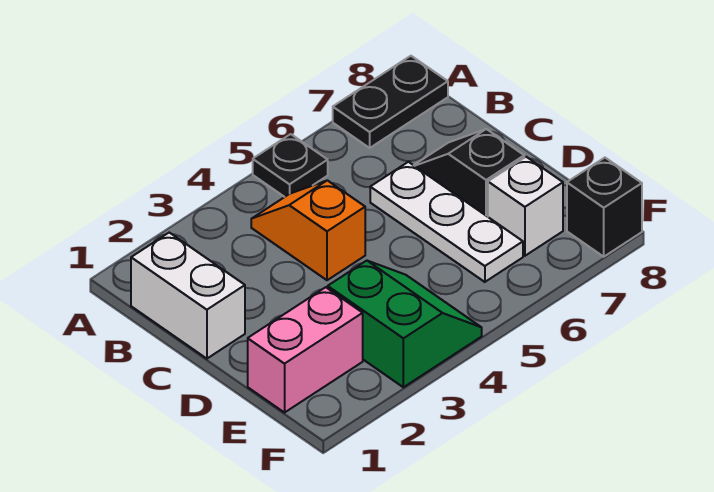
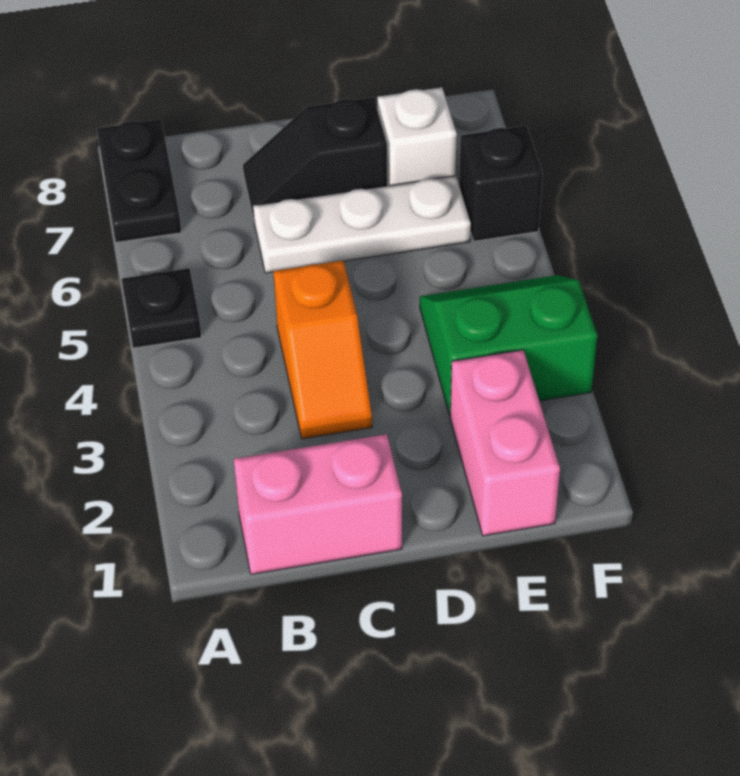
white brick B1:C1 level 1 -> pink brick B1:C1 level 1
orange slope B4:C4 level 1 top C -> orange slope C3:C4 level 1 top 4
black brick F8 level 1 -> black brick F6 level 1

